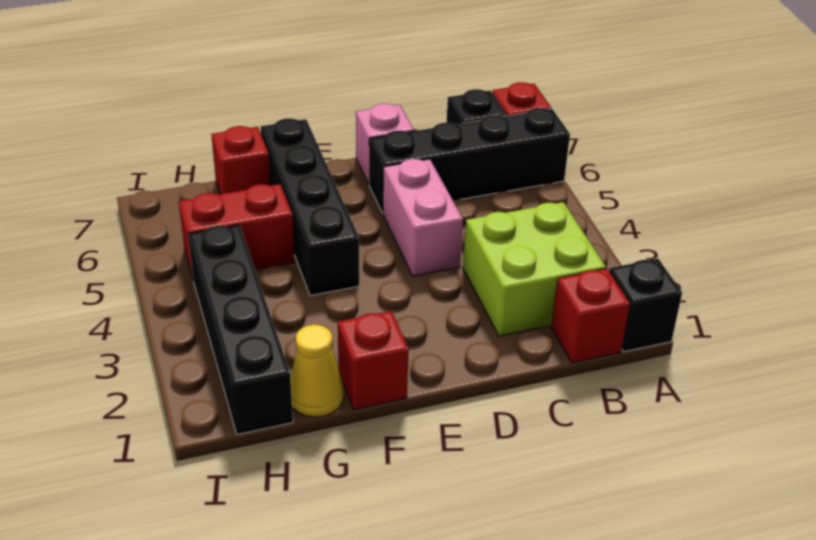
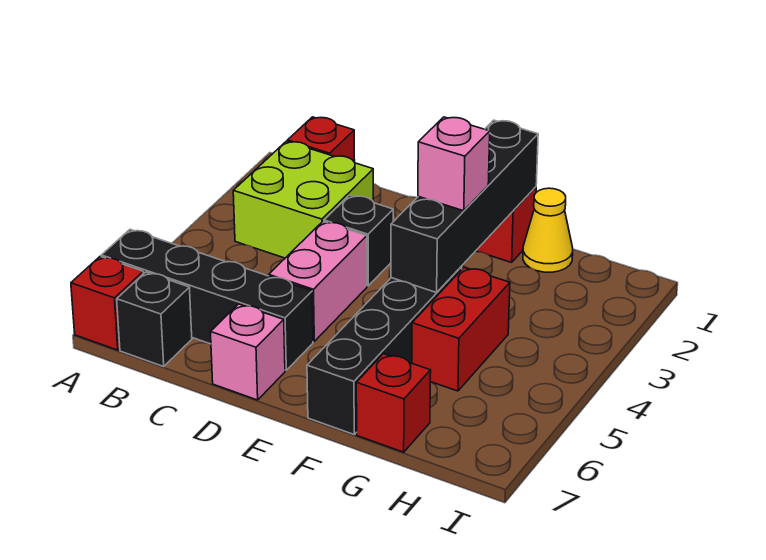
black brick A1 level 1 -> black brick D3 level 1
none -> pink brick F3 level 3
red brick G5:H5 level 1 -> red brick G4:G5 level 1
black brick H1:H4 level 1 -> black brick F1:F4 level 2

